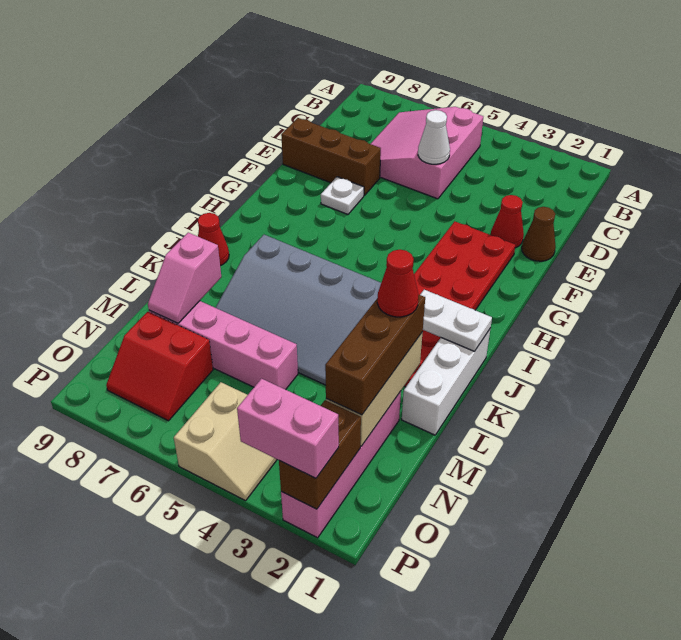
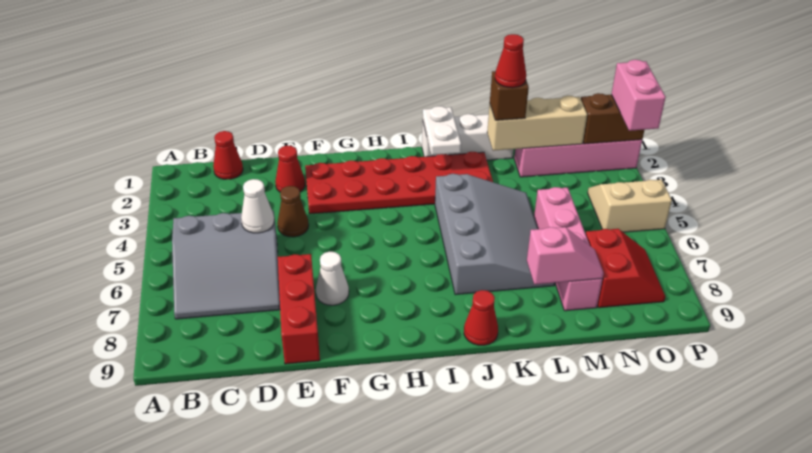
pink slope B5:D7 level 1 top 5 -> grey slope B5:D7 level 1 top 5
none -> red cone C1 level 1
brown cone E1 level 1 -> brown cone E4 level 1
brown brick E7:E9 level 1 -> red brick E7:E9 level 1
white plate F7 level 1 -> white cone F7 level 1
brown brick L2:N2 level 3 -> brown brick L2 level 3

